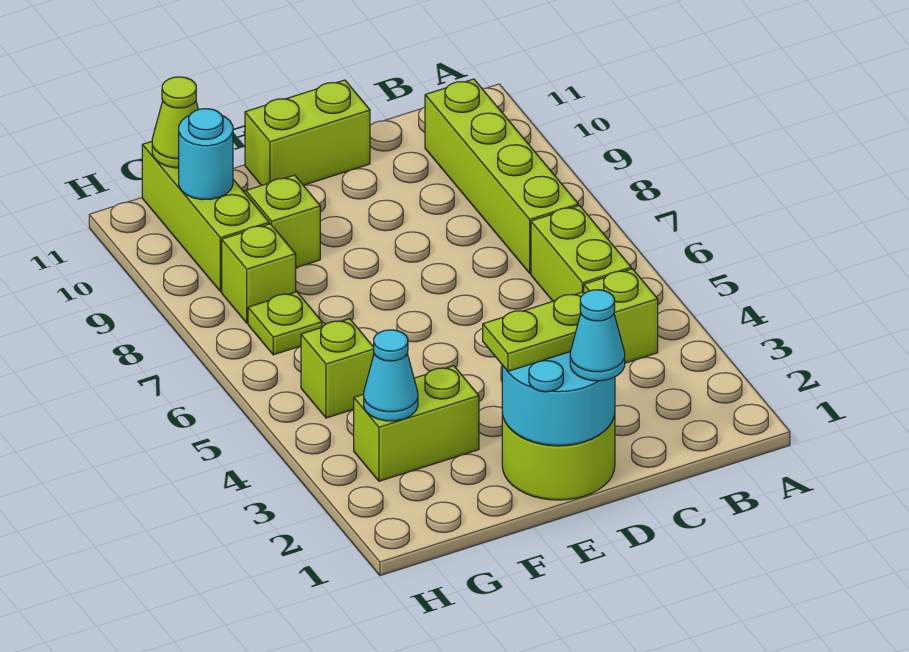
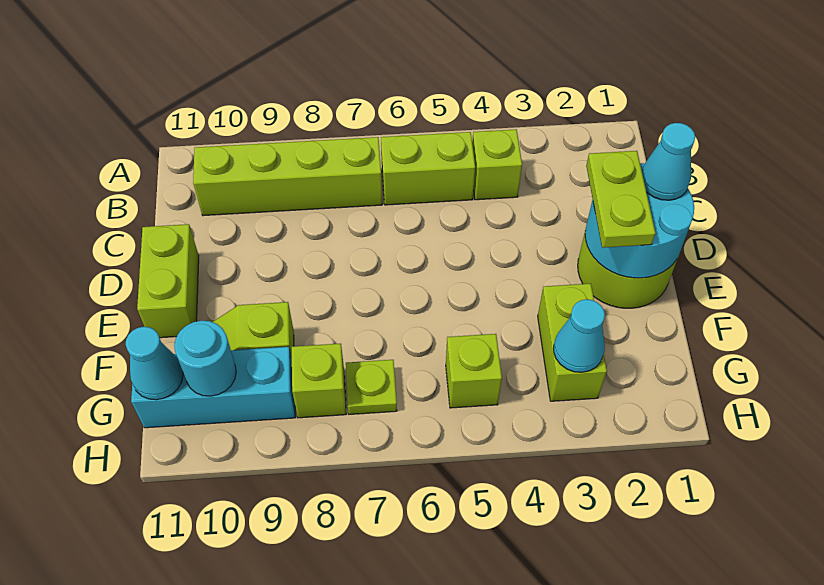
lime brick G9:G11 level 1 -> cyan brick G9:G11 level 1
lime cone G11 level 2 -> cyan cone G11 level 2

